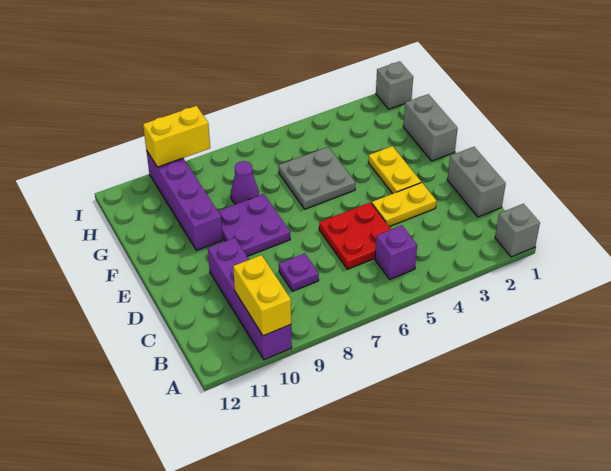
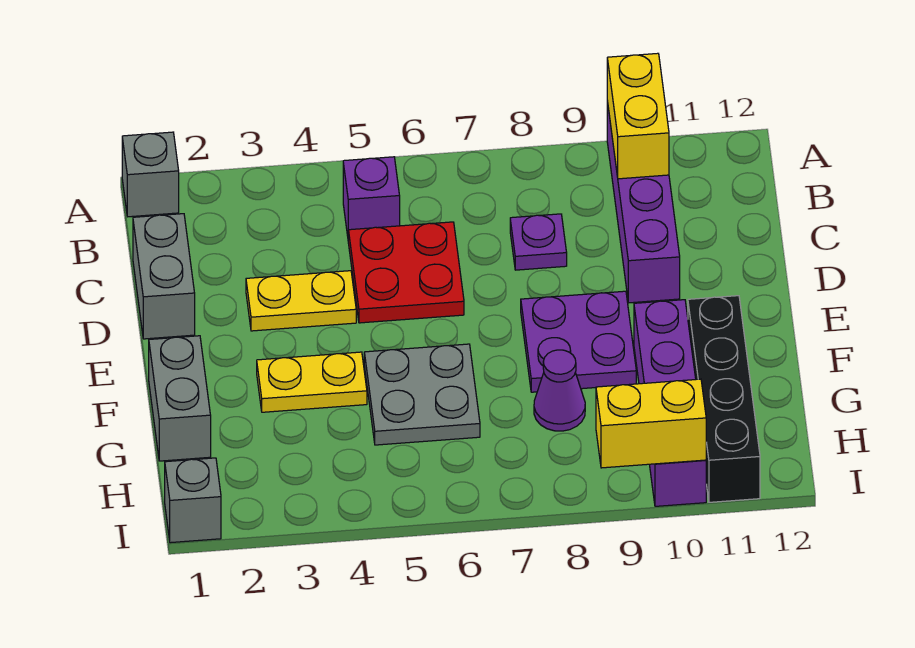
yellow plate E3:F3 level 1 -> yellow plate F3:F4 level 1
none -> black brick F11:I11 level 1

